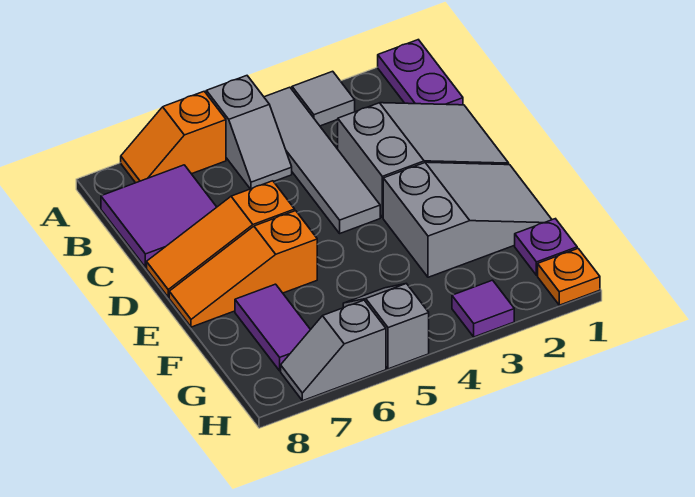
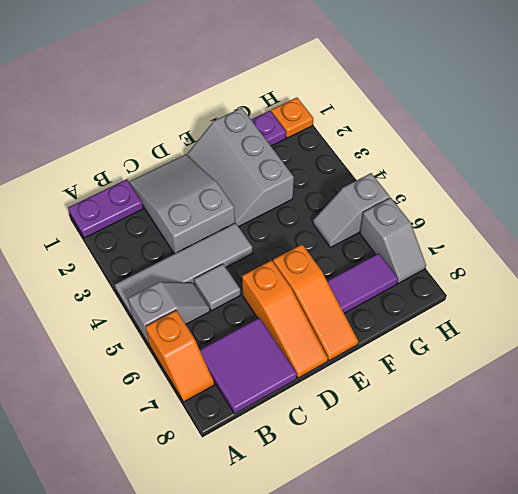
grey tile A3 level 1 -> grey tile C5 level 1
grey slope E1:F3 level 1 top 3 -> grey slope E1:F3 level 1 top F
purple tile H3 level 1 -> none

